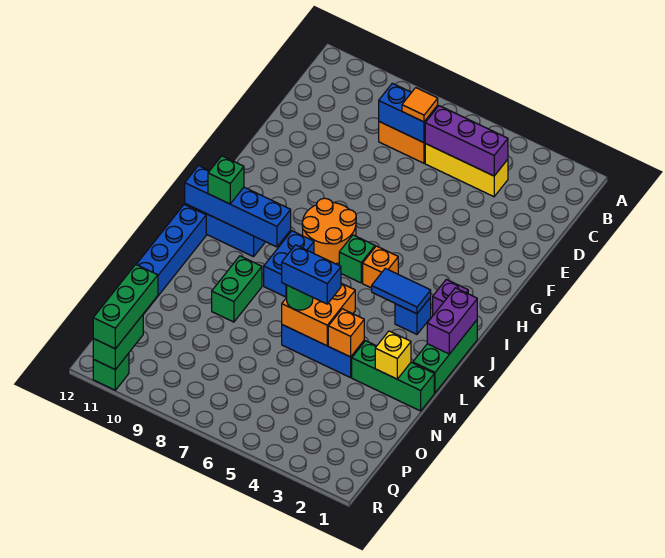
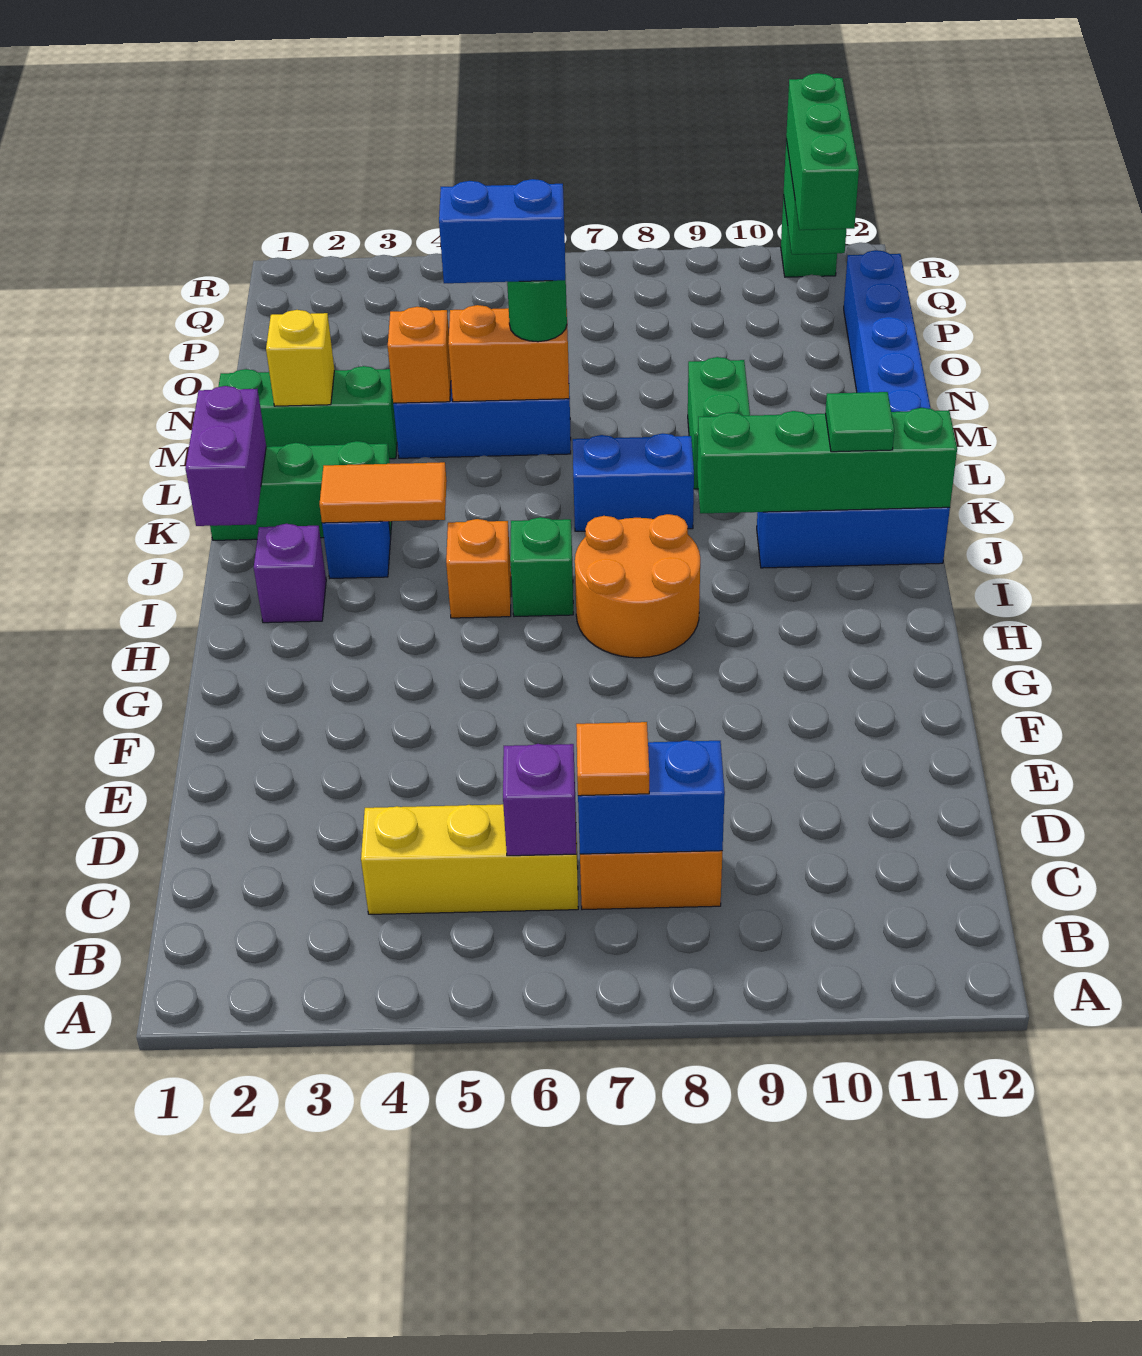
purple brick C4:C6 level 2 -> purple brick C6 level 2
green brick J1:L1 level 1 -> green brick K1:K3 level 1
blue tile J3:J4 level 2 -> orange tile J3:J4 level 2
blue brick J8:K8 level 1 -> blue brick K7:K8 level 1
blue brick J9:J12 level 2 -> green brick J9:J12 level 2
green brick J11 level 3 -> green tile J11 level 3
orange brick L5:M6 level 2 -> orange brick M5:M6 level 2

